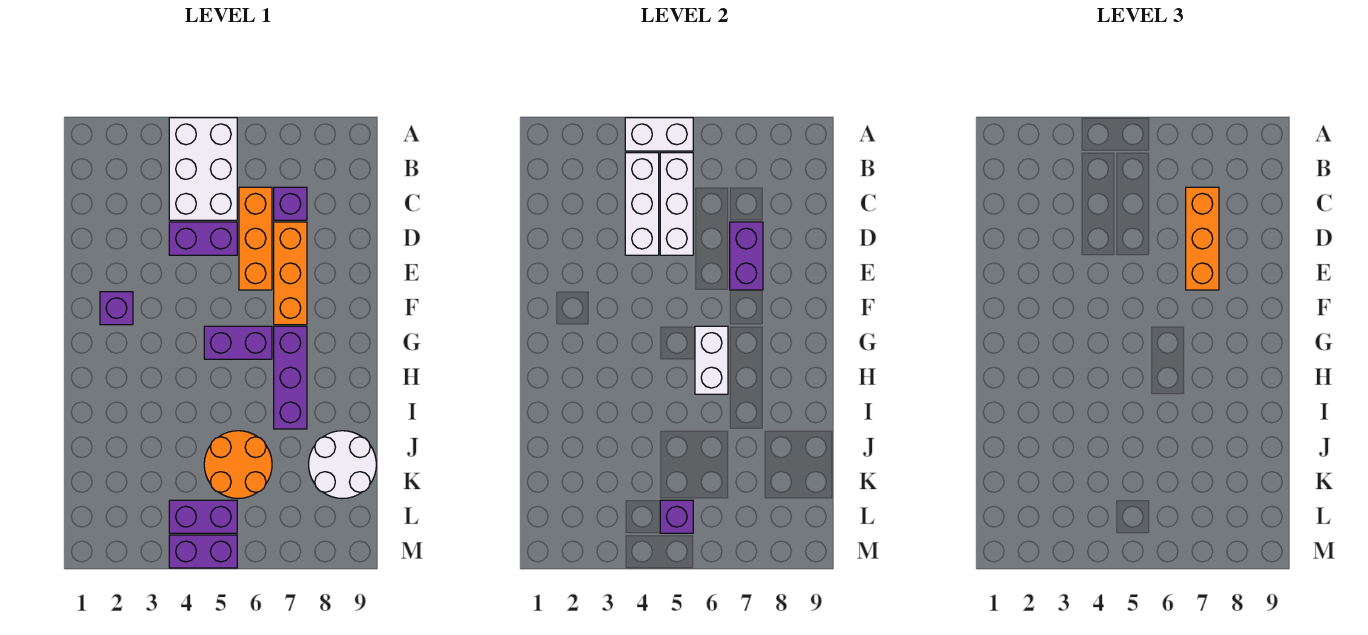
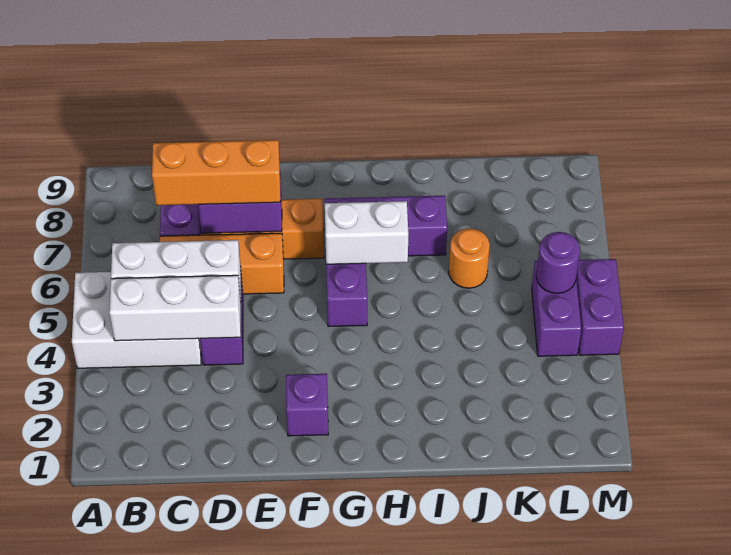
white brick A4:A5 level 2 -> none
orange round brick J5:K6 level 1 -> orange round brick J6 level 1
white round brick J8:K9 level 1 -> none
purple brick L5 level 2 -> purple round brick L5 level 2

